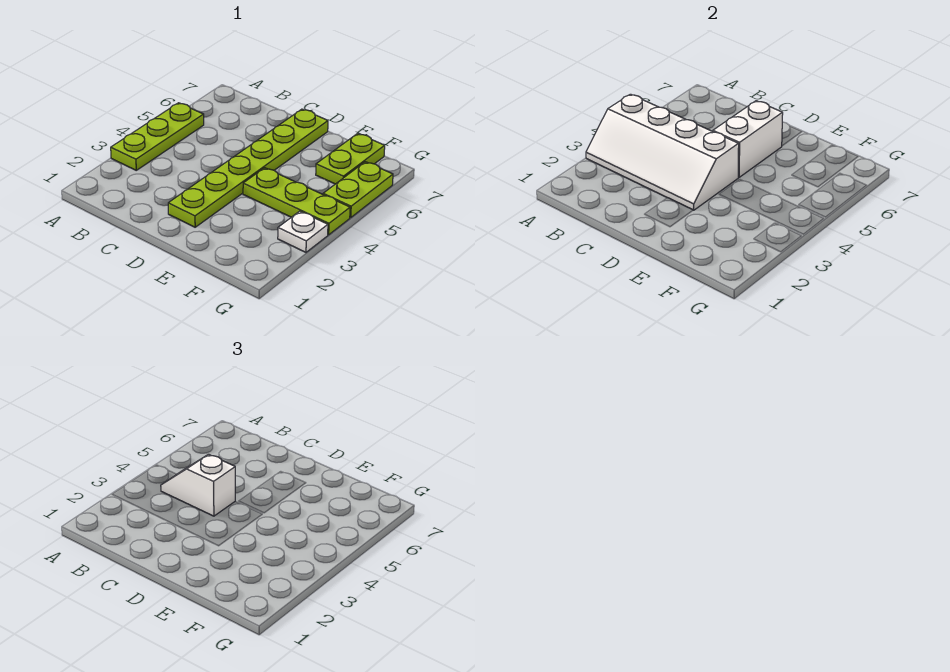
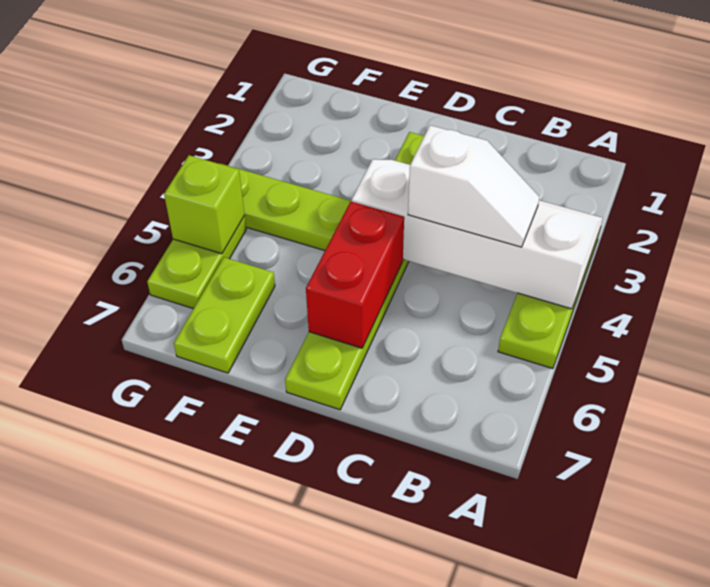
white brick D5:D6 level 2 -> red brick D5:D6 level 2
white plate G3 level 1 -> none
none -> lime brick G5 level 2

